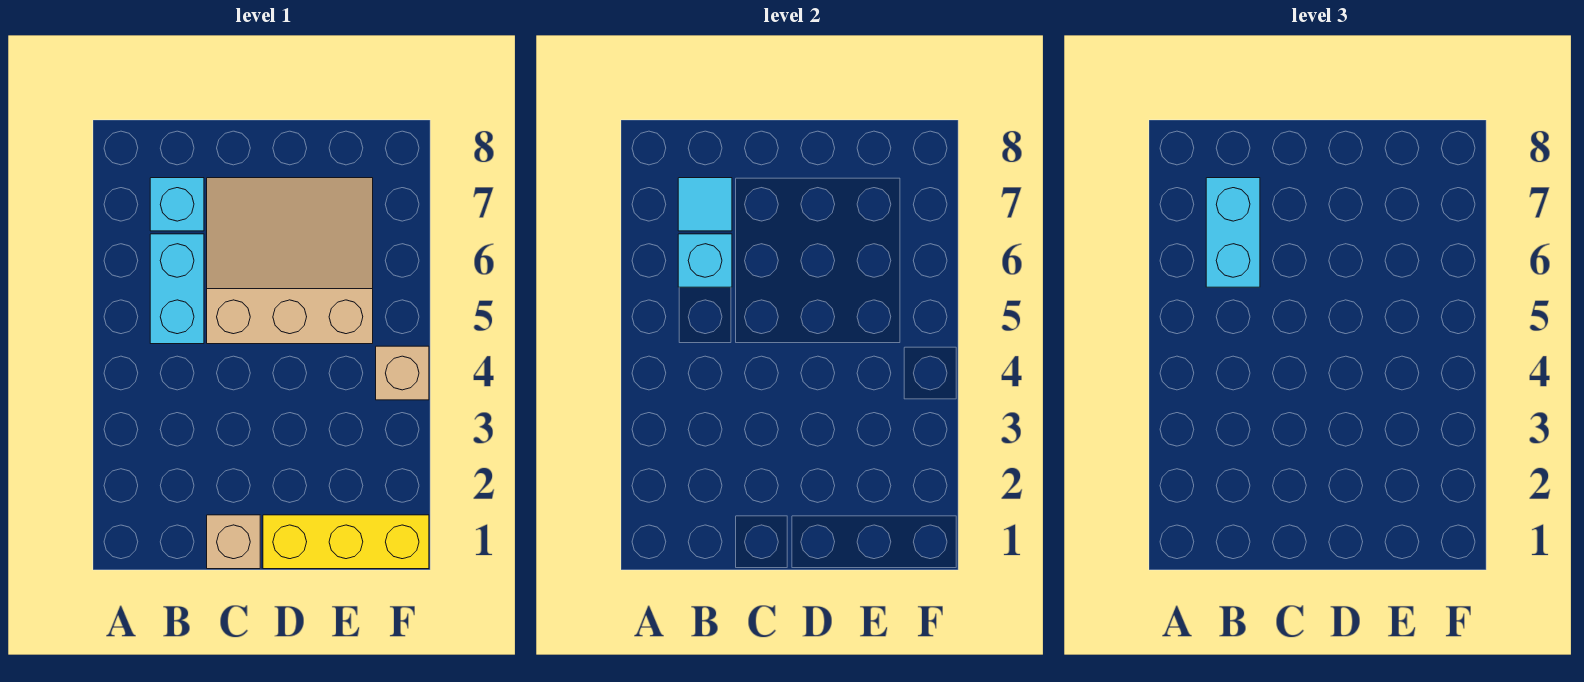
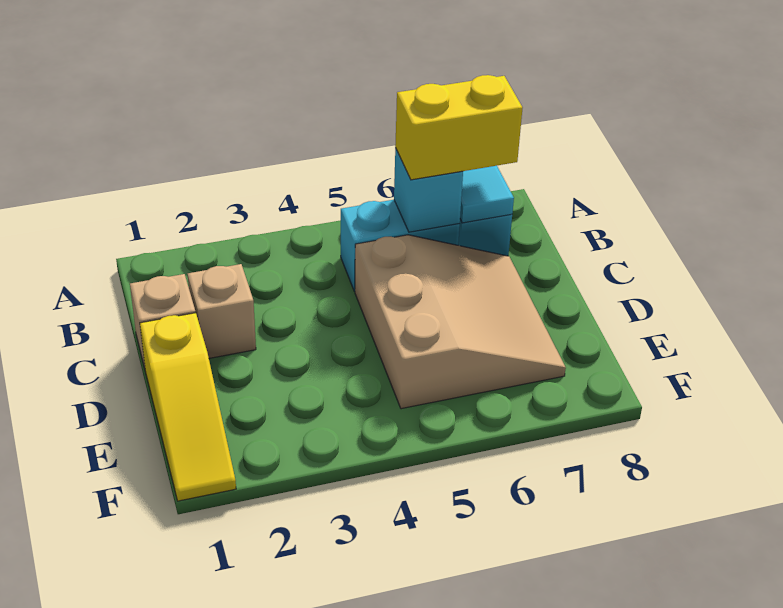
cyan brick B6:B7 level 3 -> yellow brick B6:B7 level 3
yellow brick D1:F1 level 1 -> yellow slope D1:F1 level 1 top D
tan brick F4 level 1 -> tan brick C2 level 1

